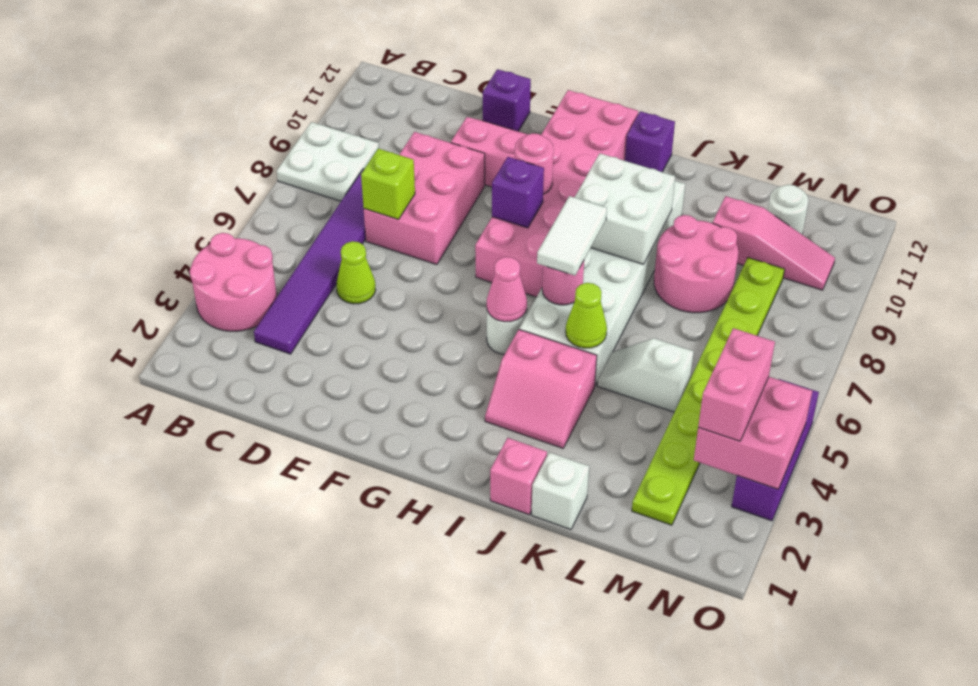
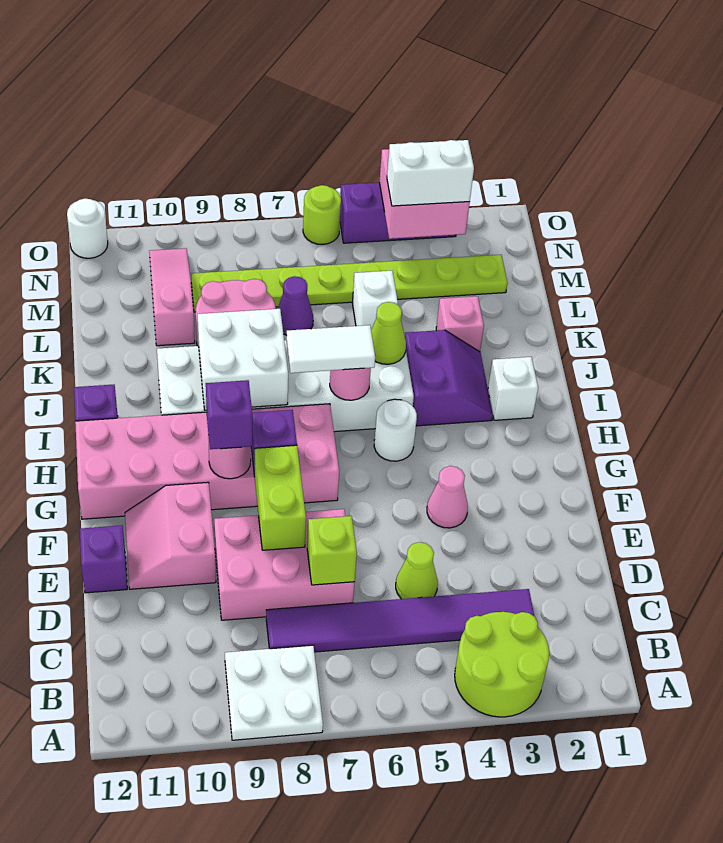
pink round brick A3:B4 level 1 -> lime round brick A3:B4 level 1
none -> lime brick E8:F8 level 2
none -> purple brick G9 level 3
pink cone H5 level 2 -> pink cone F4 level 1
pink slope I3:J4 level 1 top 4 -> purple slope I3:J4 level 1 top 4
pink brick J1 level 1 -> pink brick K3 level 1
white brick K1 level 1 -> white brick I2 level 1
none -> purple cone L7 level 1
white round brick M11 level 1 -> white round brick O12 level 1
pink brick N3:N4 level 3 -> white brick N3:N4 level 3
none -> lime round brick O6 level 1

